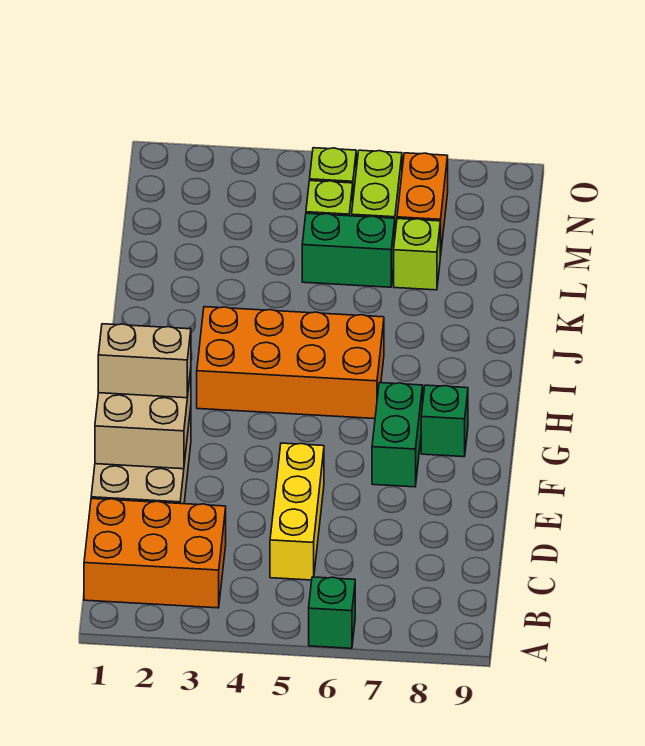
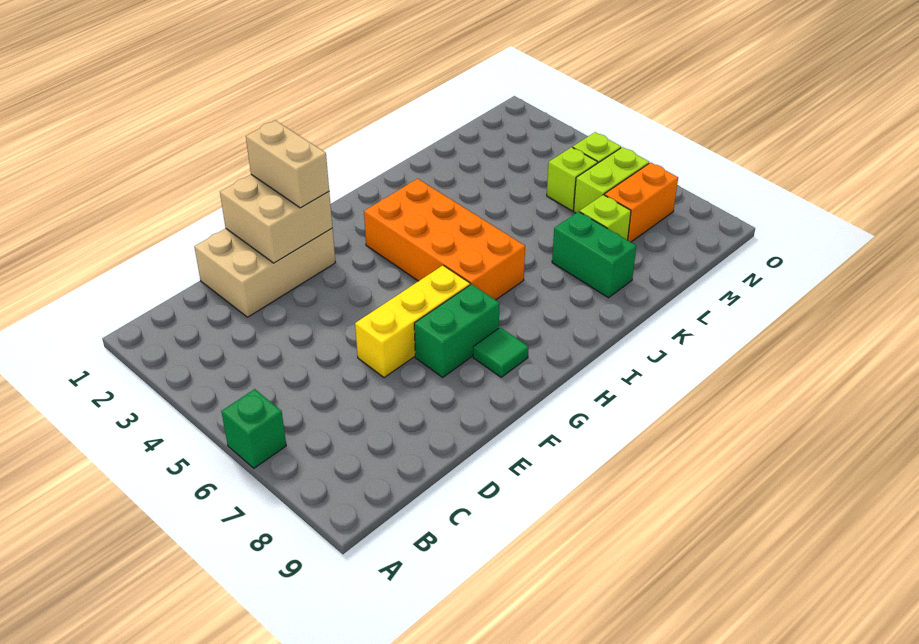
orange brick B1:C3 level 1 -> none
yellow brick C5:E5 level 1 -> yellow brick E6:G6 level 1
green brick G8 level 1 -> green tile G8 level 1
green brick L5:L6 level 1 -> green brick K7:K8 level 1

